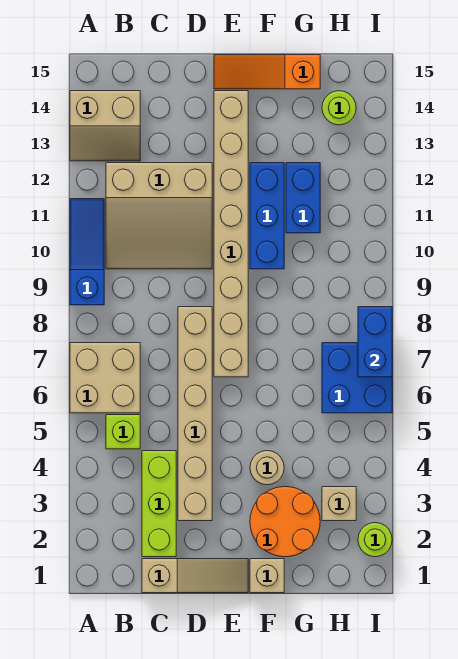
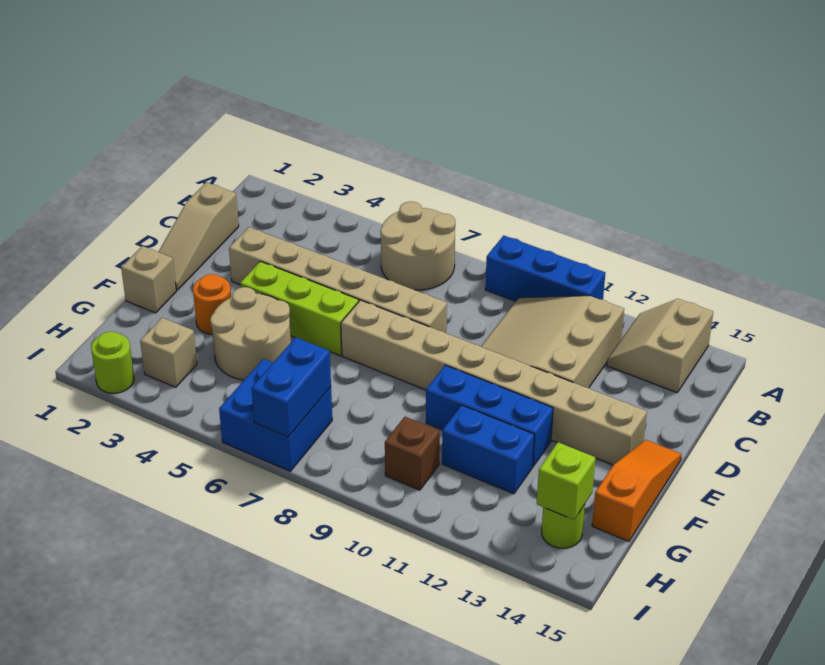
tan brick A6:B7 level 1 -> tan round brick A6:B7 level 1
blue slope A9:A11 level 1 top 9 -> blue brick A9:A11 level 1
lime brick B5 level 1 -> lime brick H14 level 2
lime brick C2:C4 level 1 -> lime brick E4:E6 level 1
orange round brick F2:G3 level 1 -> orange round brick F3 level 1
tan round brick F4 level 1 -> tan round brick F4:G5 level 1
none -> brown brick H10 level 1
blue brick I7:I8 level 2 -> blue brick H7:I7 level 2

